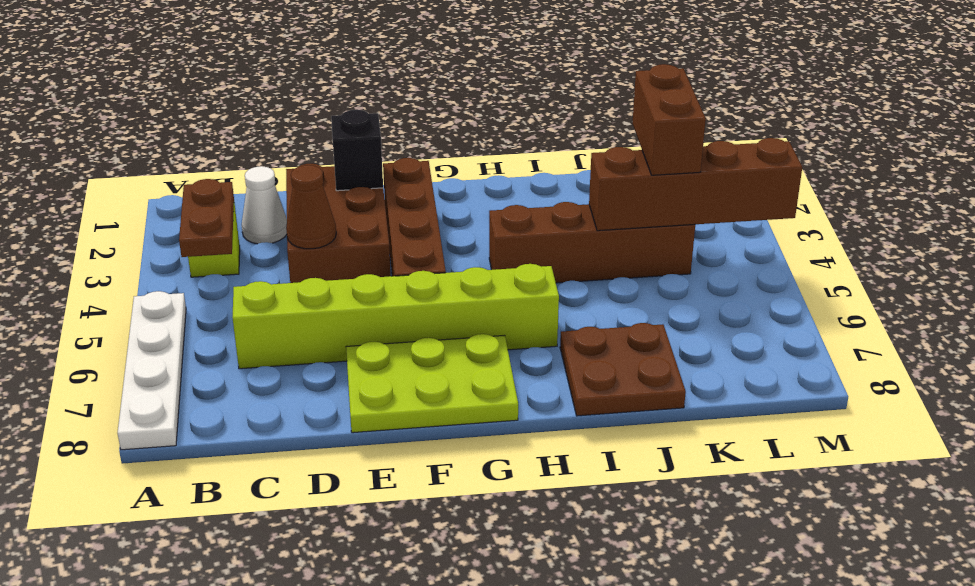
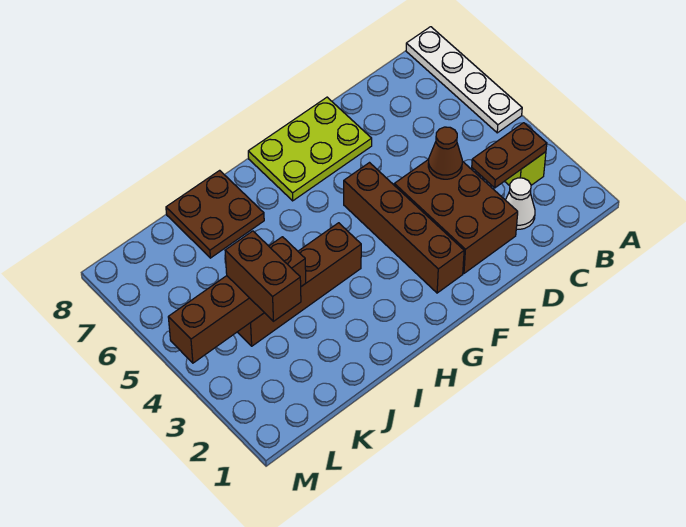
brown plate B3:B4 level 2 -> brown plate B3:C3 level 2
lime brick C6:H6 level 1 -> none
black brick E2 level 2 -> none

